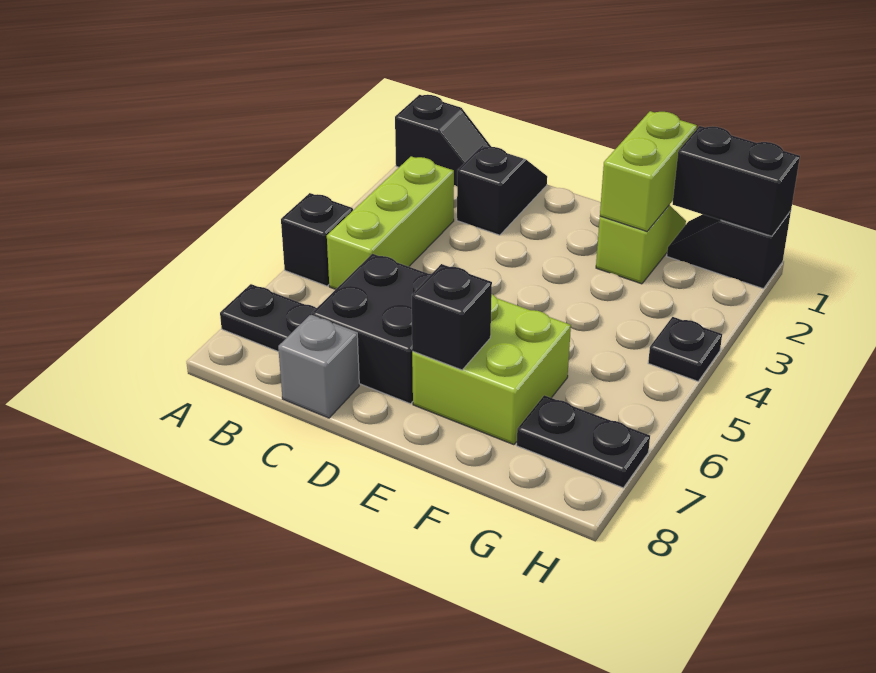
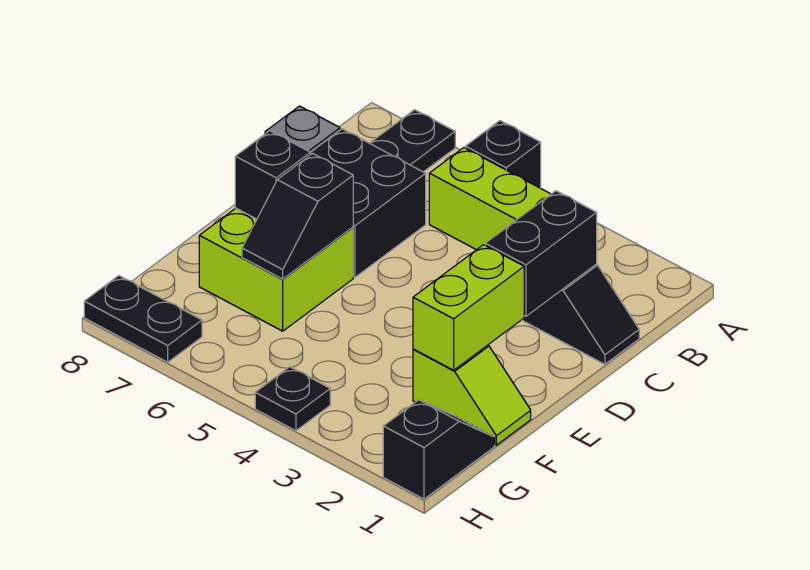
black slope A1:B1 level 1 top A -> black slope E6:F6 level 2 top E
lime brick F1:F2 level 2 -> lime brick E2:F2 level 2
black brick G1:H1 level 2 -> black brick C2:D2 level 2
black plate G7:H7 level 1 -> black plate H7:H8 level 1

